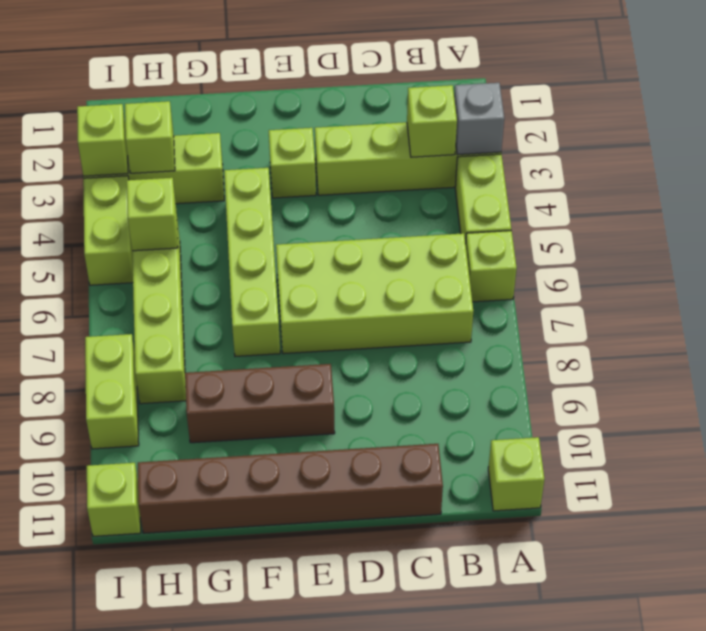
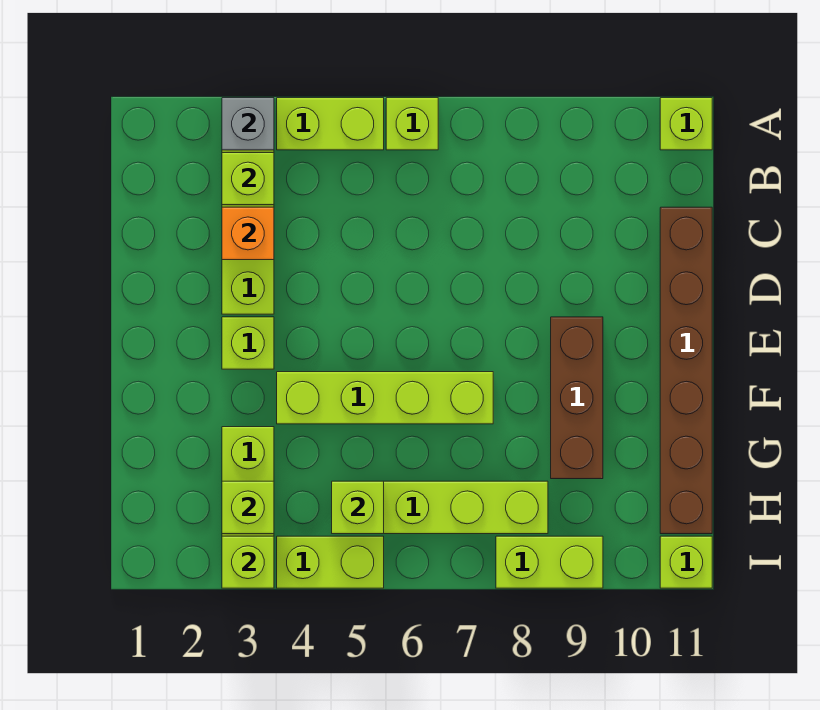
lime brick B6:E7 level 1 -> none
none -> orange brick C3 level 2

